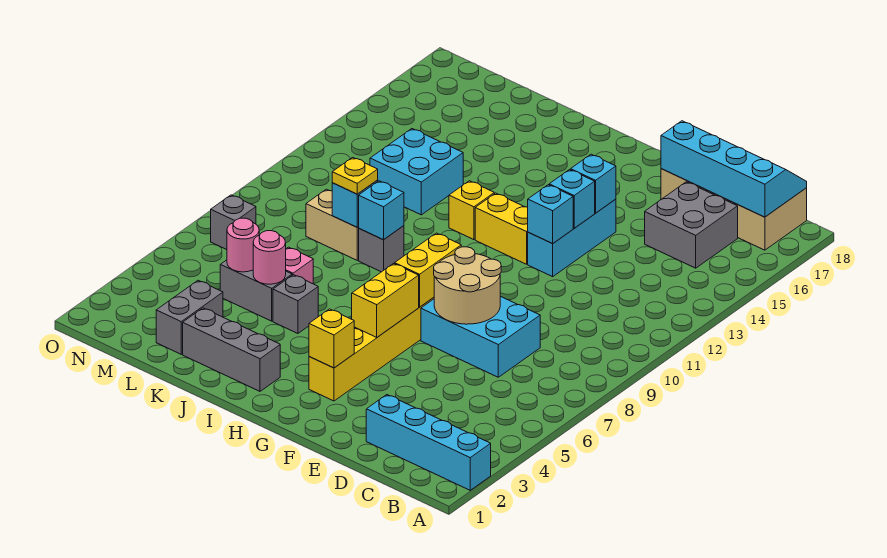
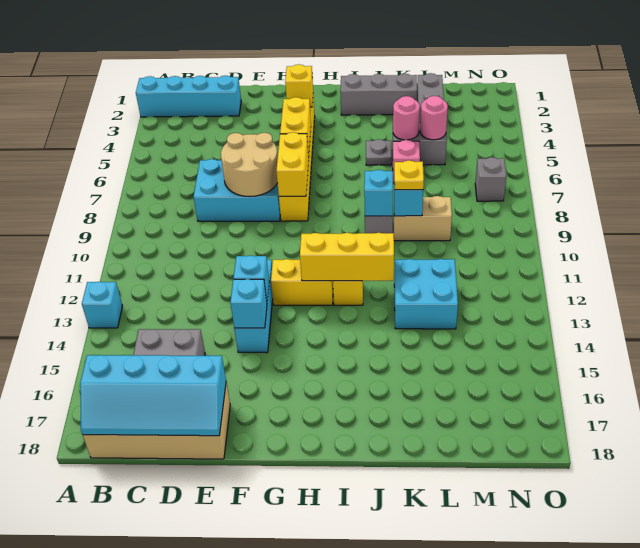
cyan brick F12 level 2 -> cyan brick A13 level 1
none -> yellow brick H12:J12 level 2
grey brick J5 level 1 -> grey plate J5 level 1

